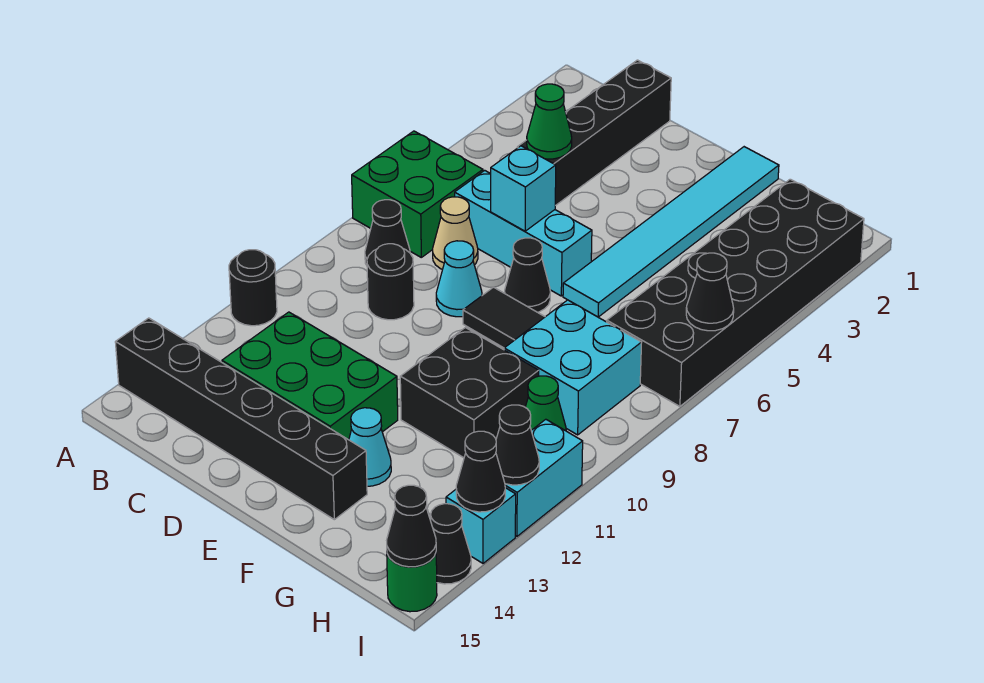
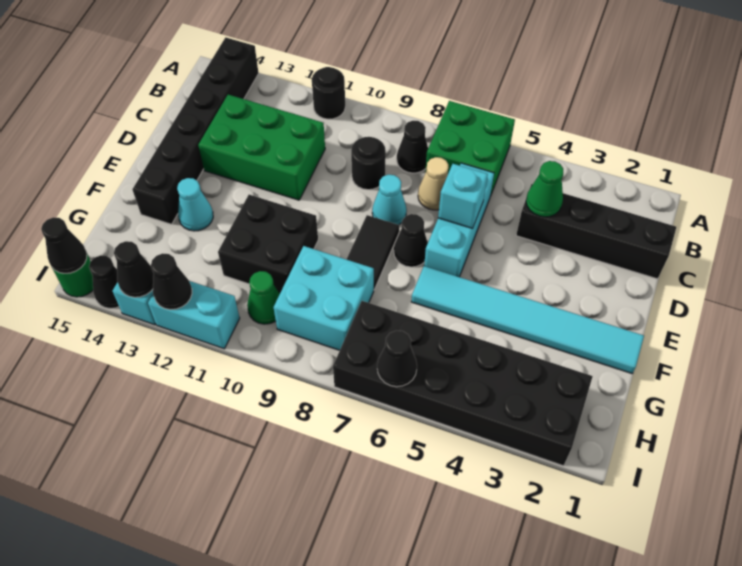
green brick C12:E13 level 1 -> green brick C11:D13 level 1

